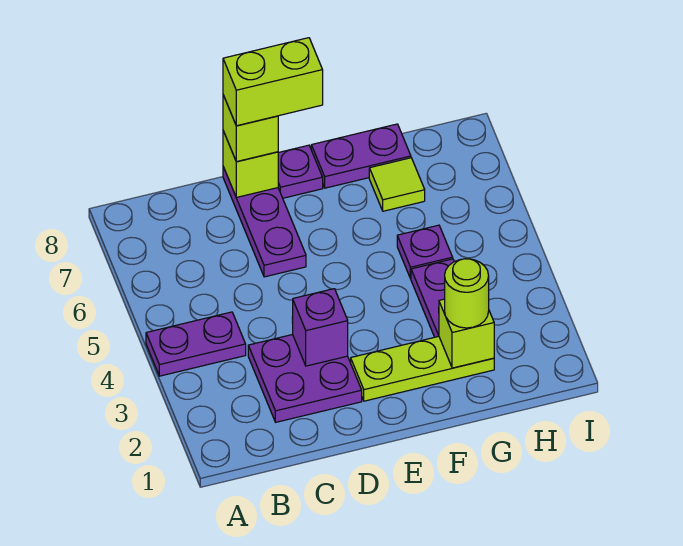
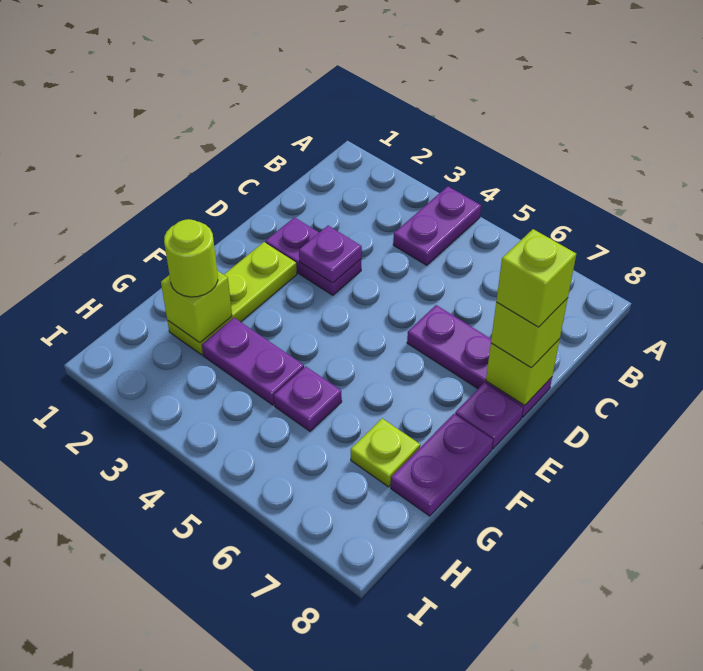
purple plate C2:D3 level 1 -> purple plate D2:D3 level 1
purple brick D3 level 2 -> purple plate D3 level 2
lime brick D8:E8 level 4 -> lime brick D8 level 4
lime tile G7 level 1 -> lime plate G7 level 1

